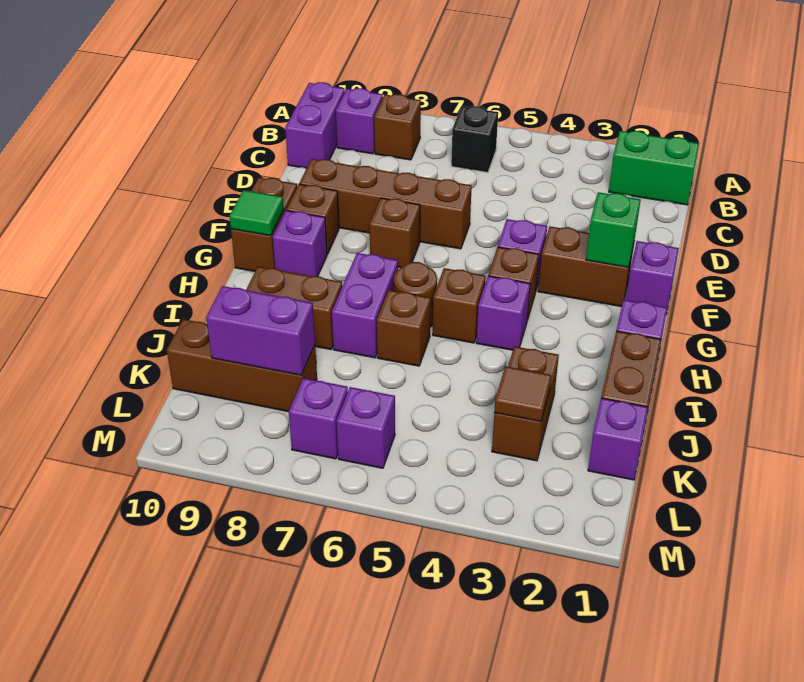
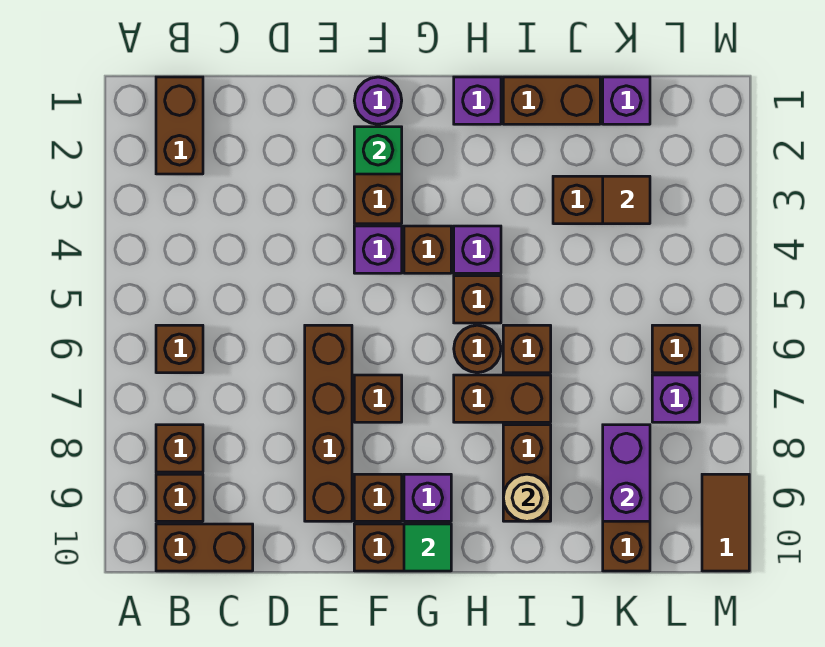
green brick B1:B2 level 1 -> brown brick B1:B2 level 1
black brick B6 level 1 -> brown brick B6 level 1
purple brick B9 level 1 -> brown brick B9 level 1
purple brick B10:C10 level 1 -> brown brick B10:C10 level 1
purple brick F1 level 1 -> purple round brick F1 level 1
purple brick H7:I7 level 1 -> brown brick H7:I7 level 1
none -> tan round brick I9 level 2
purple brick L6 level 1 -> brown brick L6 level 1
none -> brown tile M9:M10 level 1

